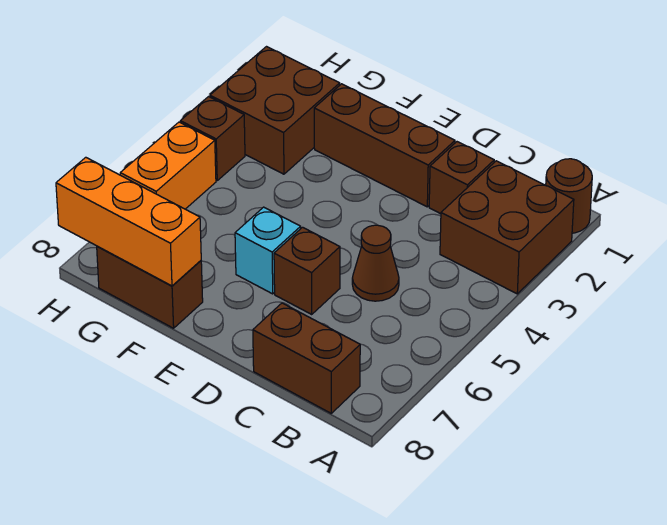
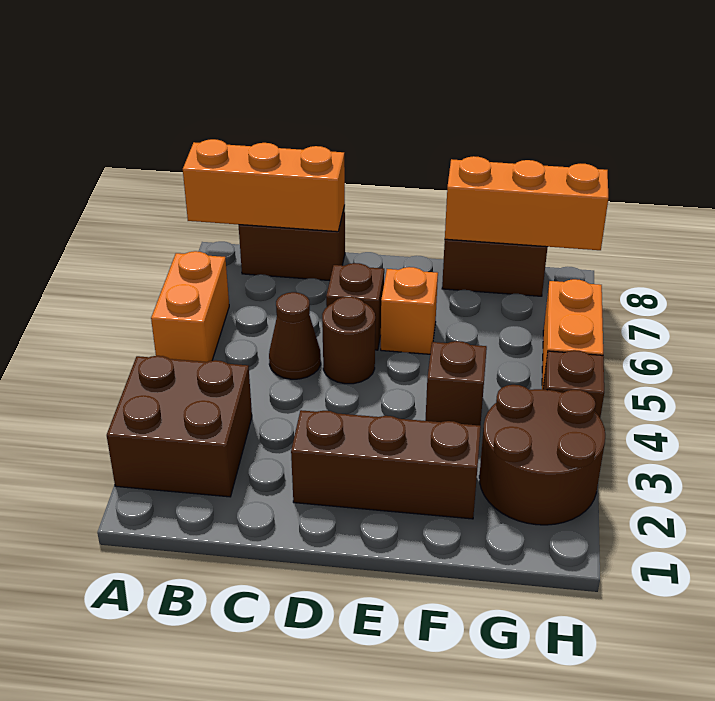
brown round brick A1 level 1 -> brown round brick D5 level 1
none -> orange brick A5:A6 level 1
none -> orange brick A8:C8 level 2
brown brick C2 level 1 -> brown brick F4 level 1
cyan brick E6 level 1 -> orange brick E6 level 1
brown brick G2:H3 level 1 -> brown round brick G2:H3 level 1

